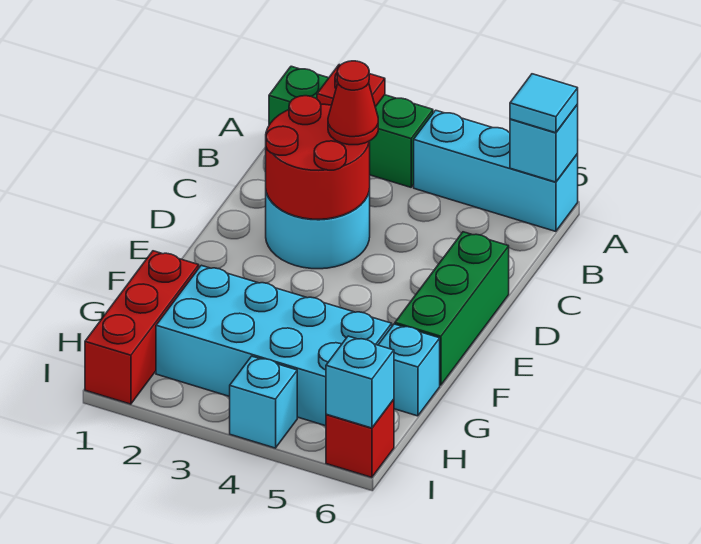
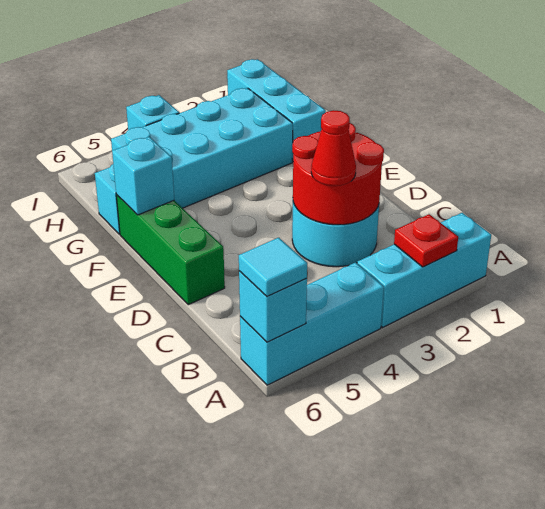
green brick A1:A3 level 1 -> cyan brick A1:A3 level 1
red brick G1:I1 level 1 -> cyan brick G1:I1 level 1
red brick I6 level 1 -> none
cyan brick I6 level 2 -> cyan brick F6 level 2

